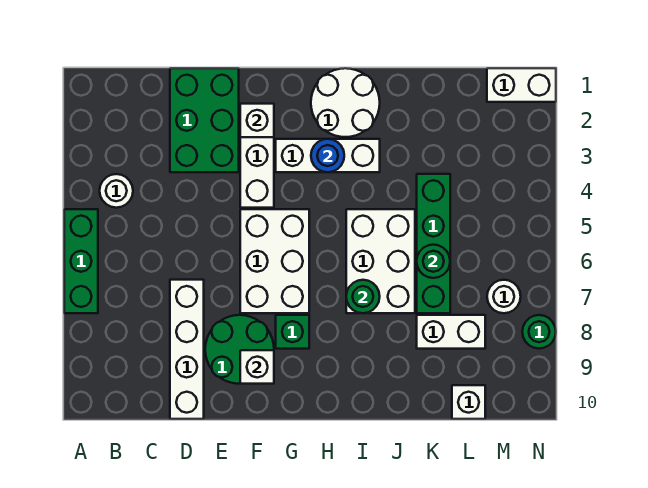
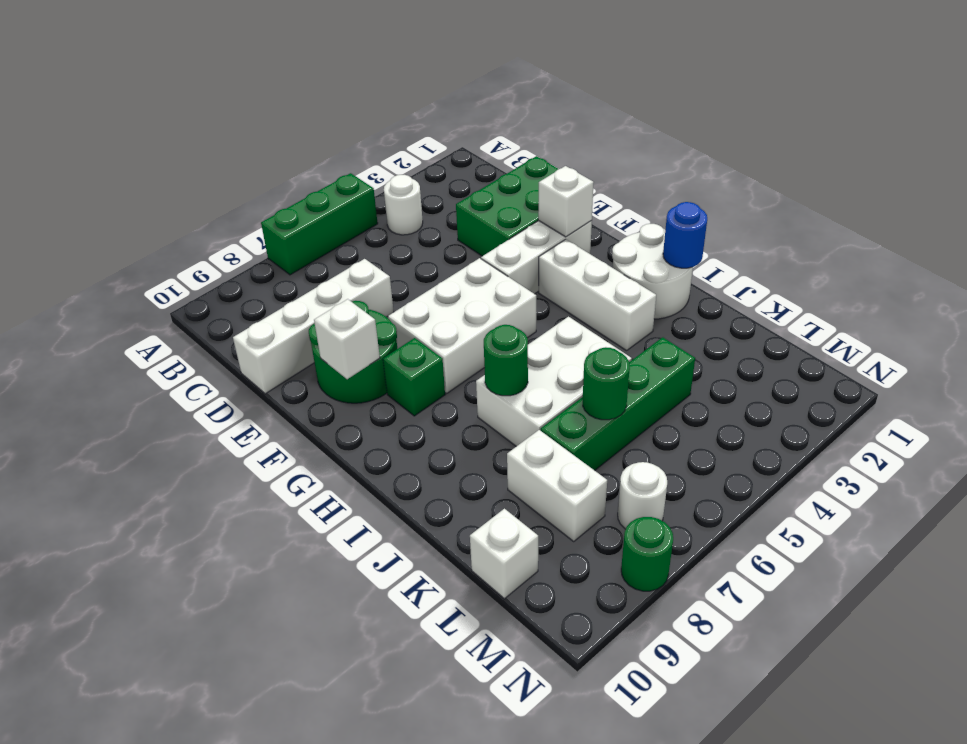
blue round brick H3 level 2 -> blue round brick I1 level 2
white brick M1:N1 level 1 -> none

